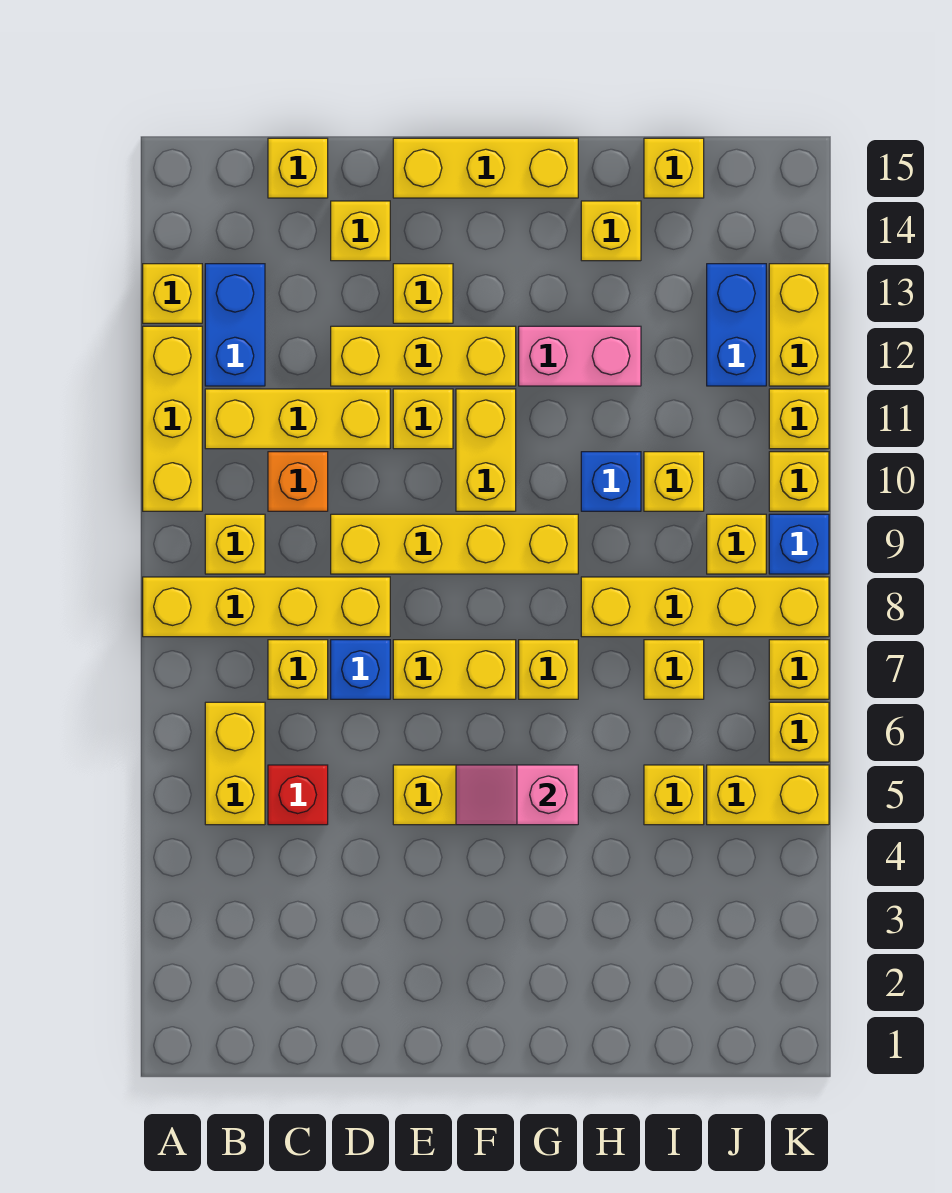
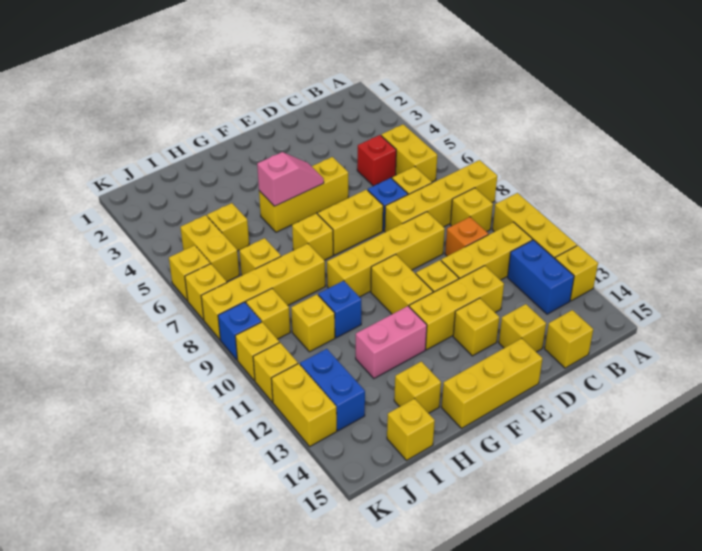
yellow brick J5:K5 level 1 -> yellow brick J5:J6 level 1

